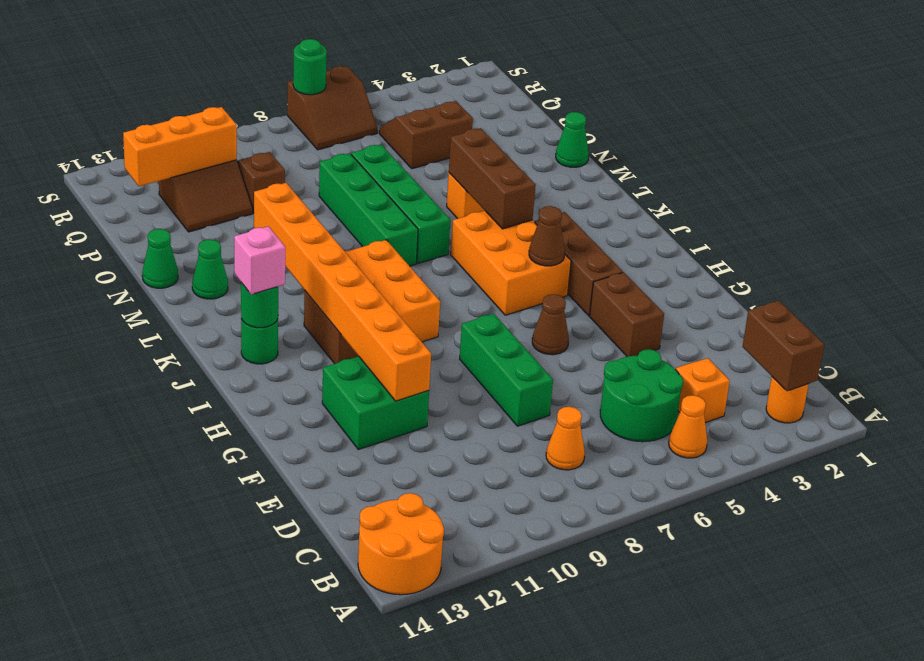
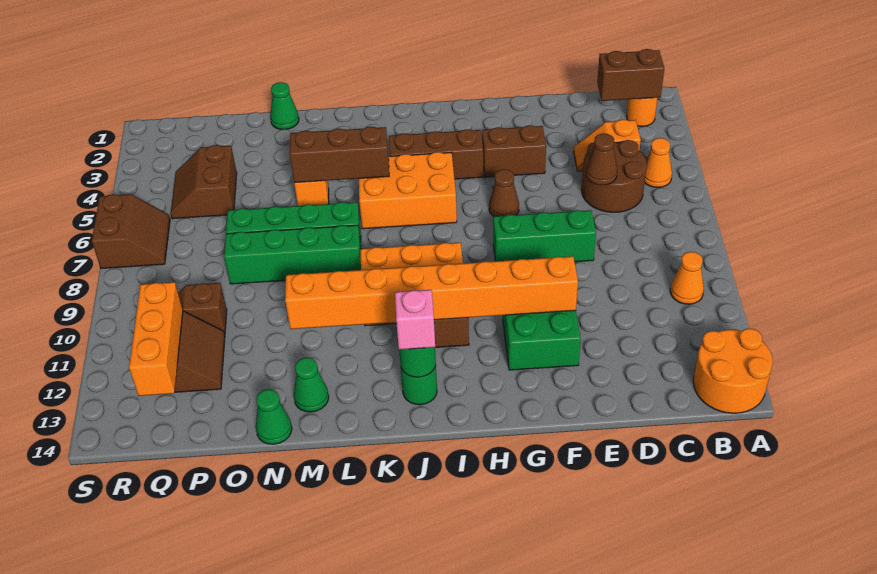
green round brick C5:D6 level 1 -> brown round brick C5:D6 level 1
orange cone C8 level 1 -> orange cone B10 level 1
brown cone I5 level 2 -> brown cone D6 level 2
green round brick S7 level 2 -> none

